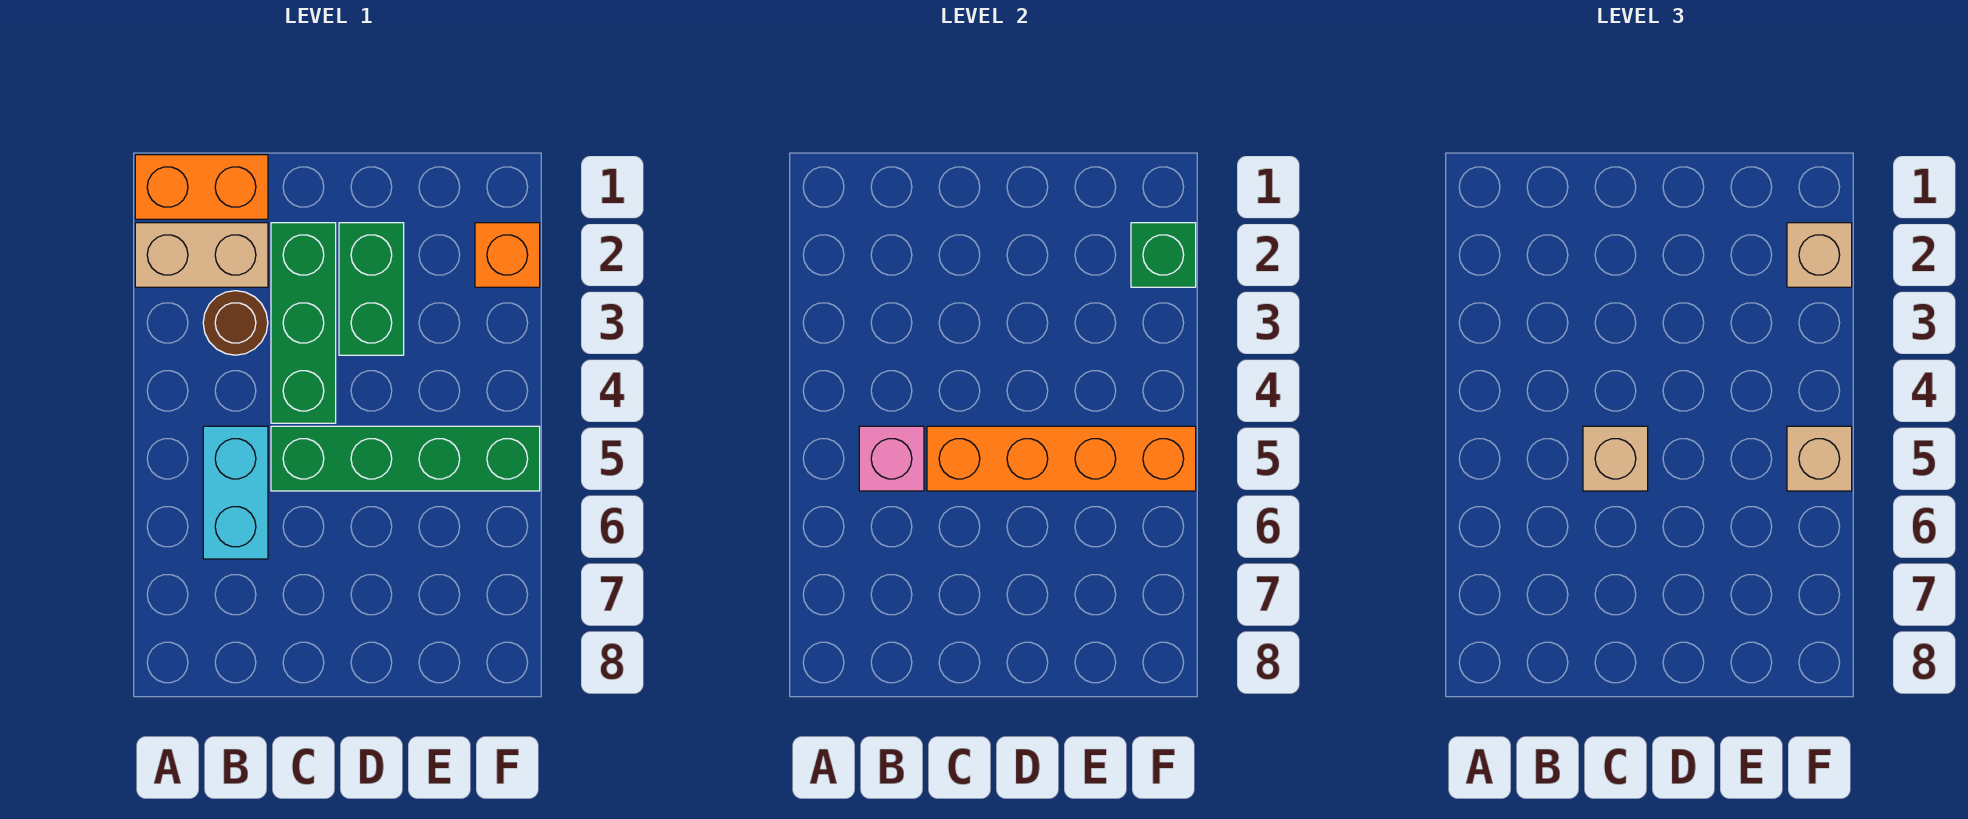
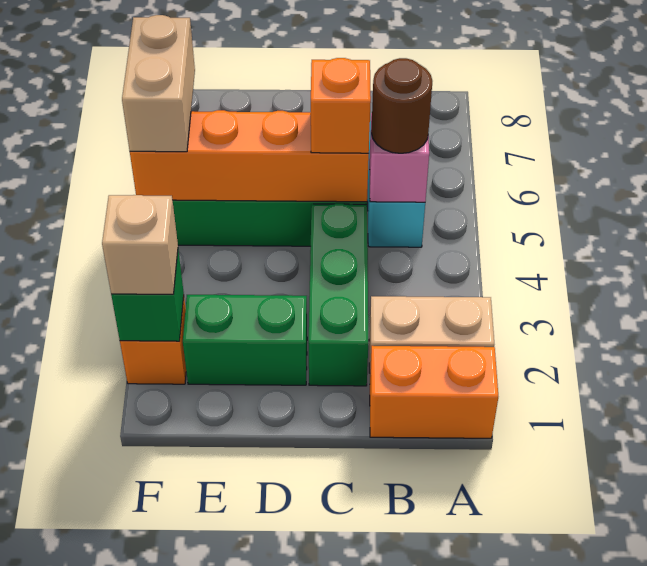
brown round brick B3 level 1 -> brown round brick B5 level 3
tan brick C5 level 3 -> orange brick C5 level 3
green brick D2:D3 level 1 -> green brick D2:E2 level 1
tan brick F5 level 3 -> tan brick F5:F6 level 3

